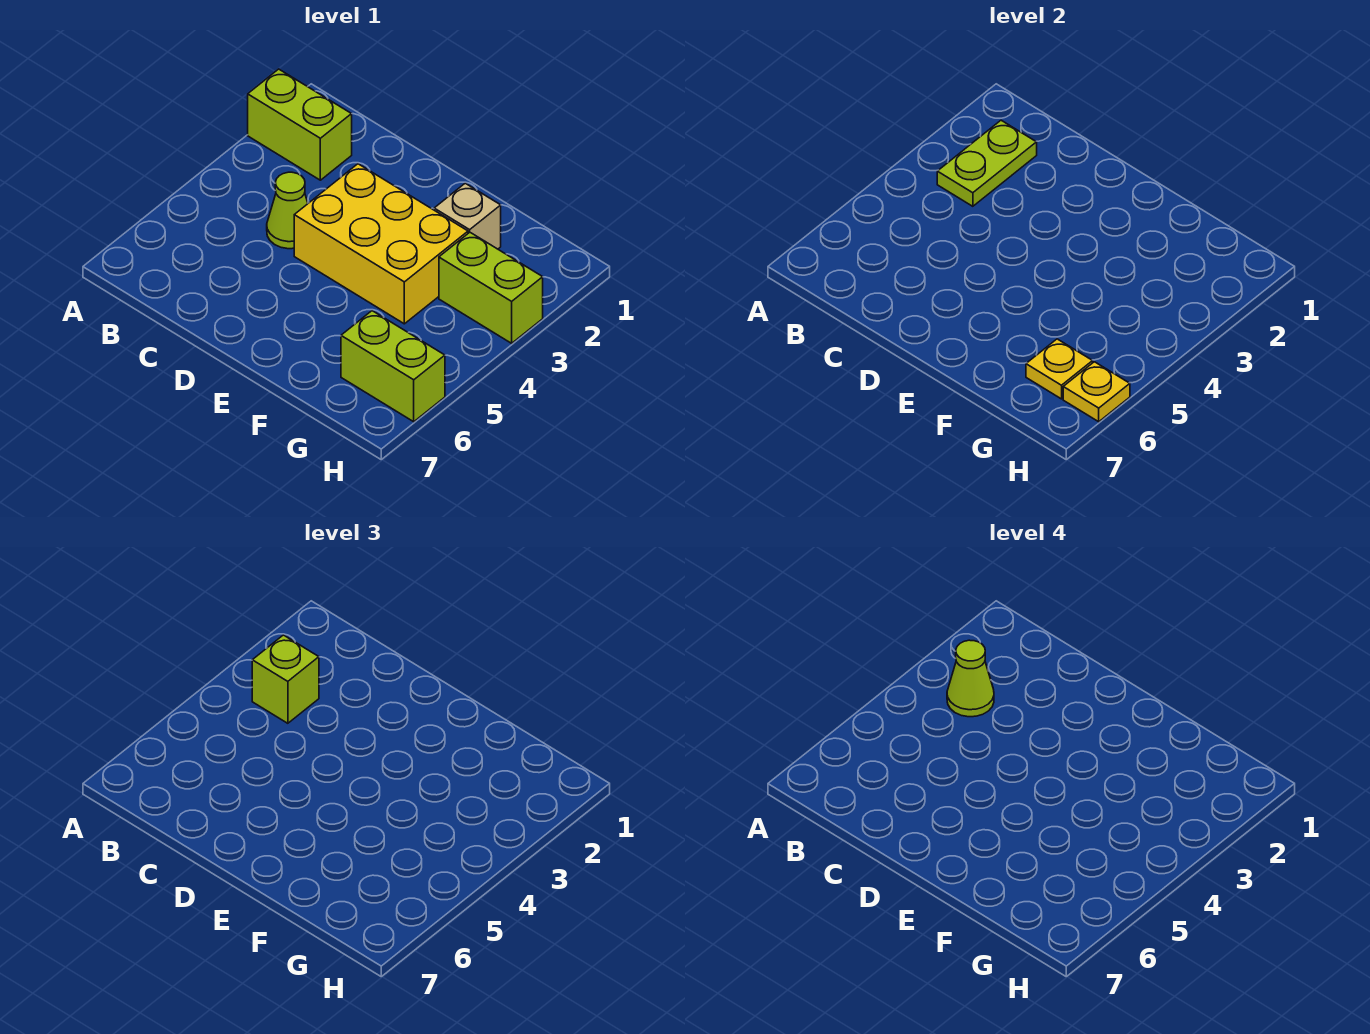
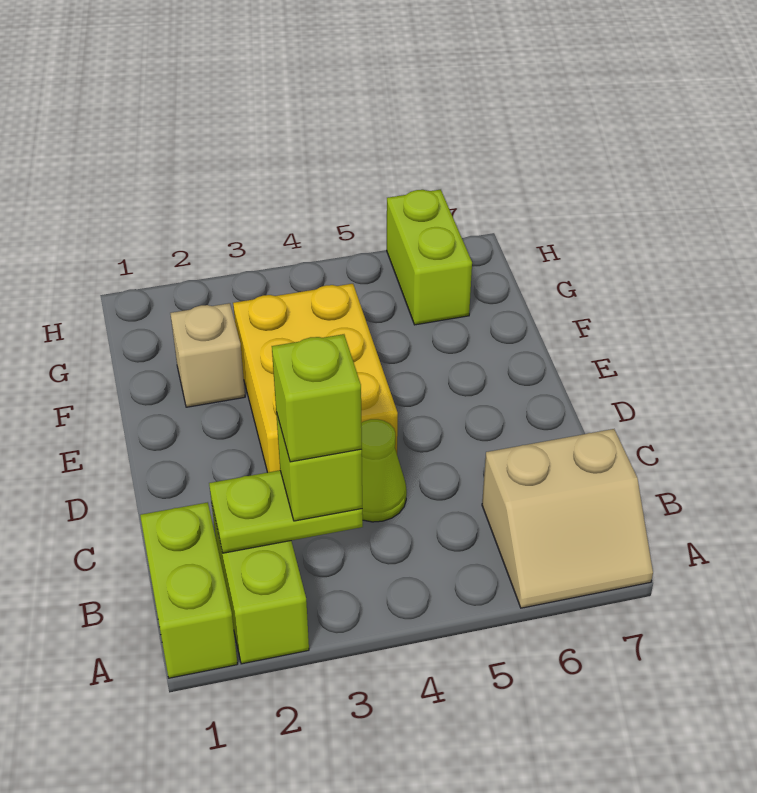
none -> tan slope A6:B7 level 1 top B
lime cone B3 level 4 -> lime brick B3 level 4
lime brick G3:H3 level 1 -> lime brick A1:B1 level 1
yellow plate G6 level 2 -> none
yellow plate H6 level 2 -> none

